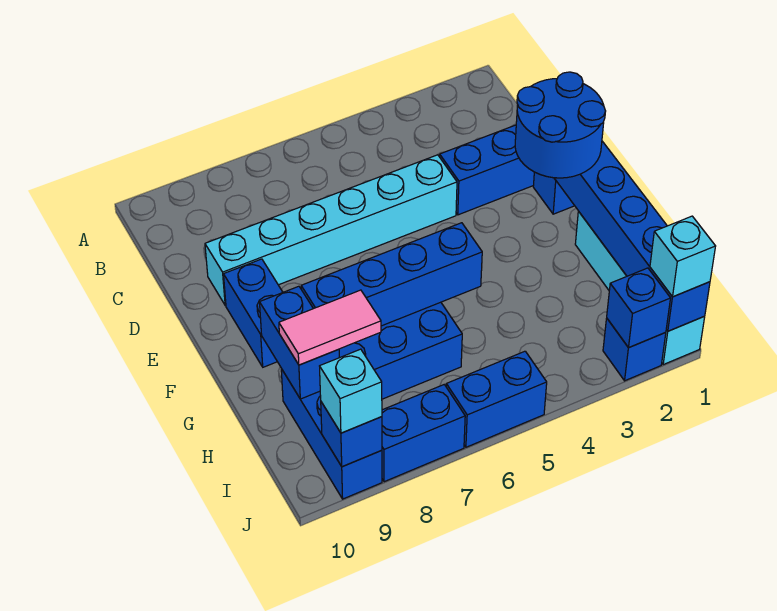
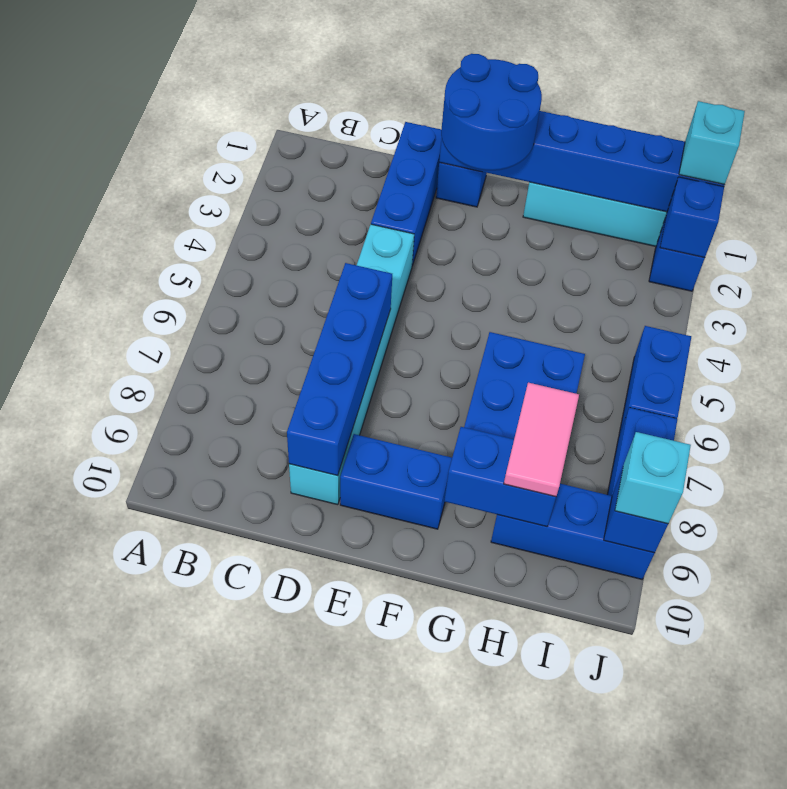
blue brick G5:G8 level 2 -> blue brick D6:D9 level 2

